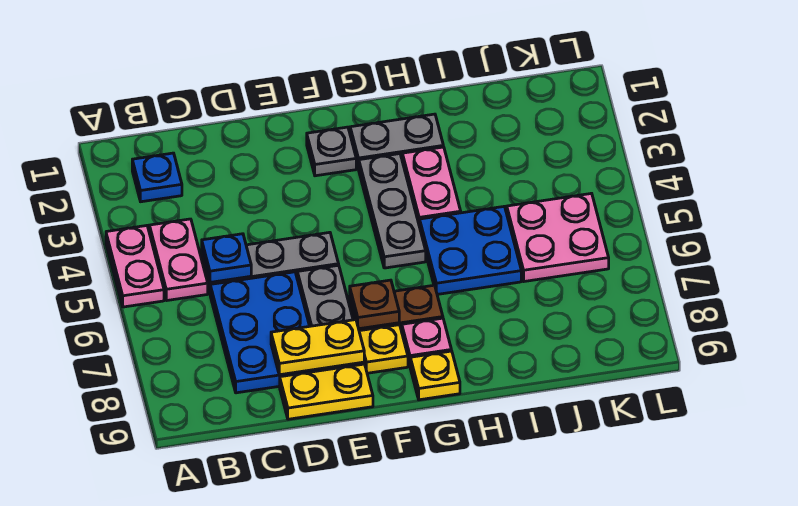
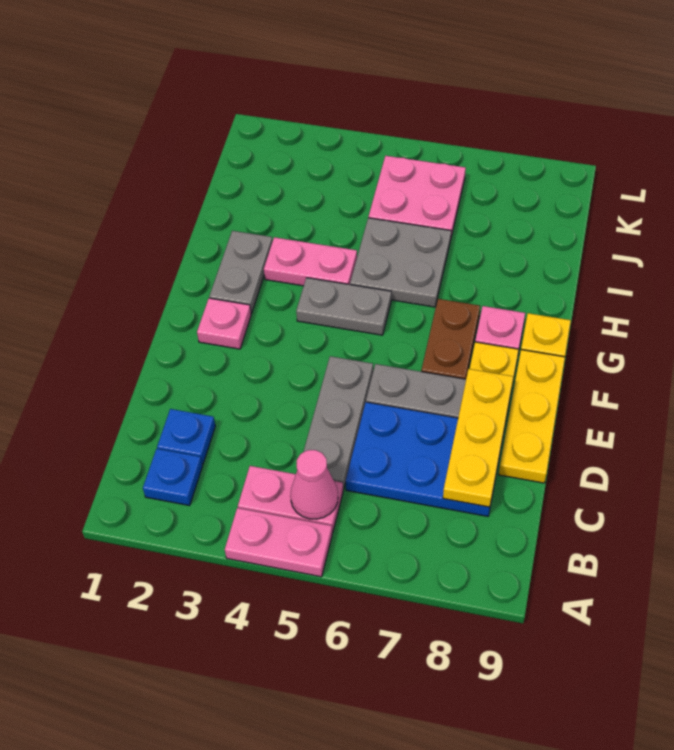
none -> pink cone B5 level 2
blue plate C5 level 2 -> blue plate C2 level 1
yellow plate D8:E8 level 2 -> yellow plate C8:E8 level 2
yellow plate D9:E9 level 1 -> yellow plate D9:F9 level 1
grey plate F2 level 1 -> pink plate F2 level 1
brown plate F7 level 2 -> none
grey plate G3:G5 level 1 -> grey plate G4:G5 level 1
blue plate H5:I6 level 1 -> grey plate H5:I6 level 1

